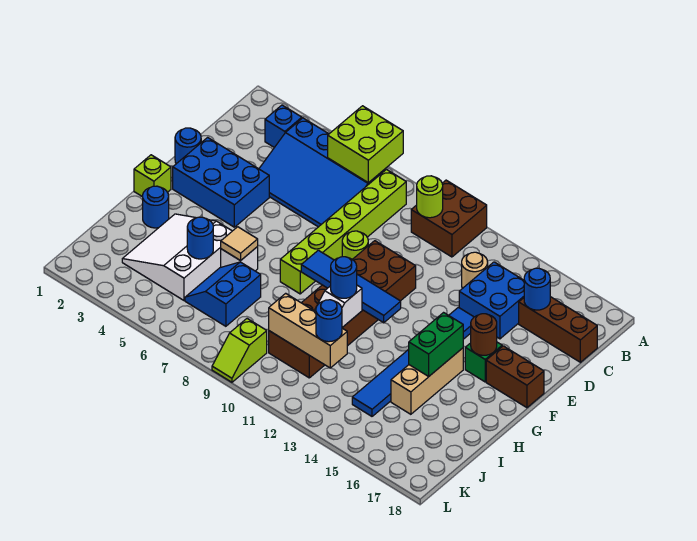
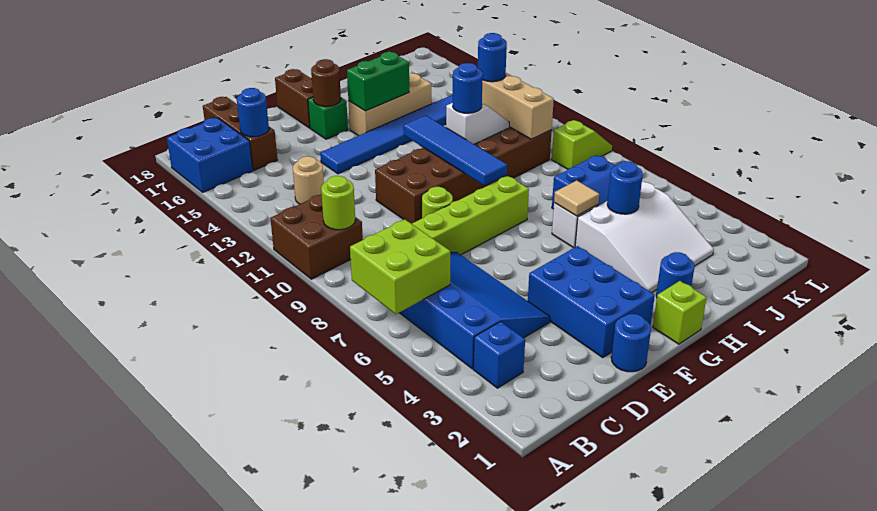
blue brick C14:D15 level 1 -> blue brick A16:B17 level 1

